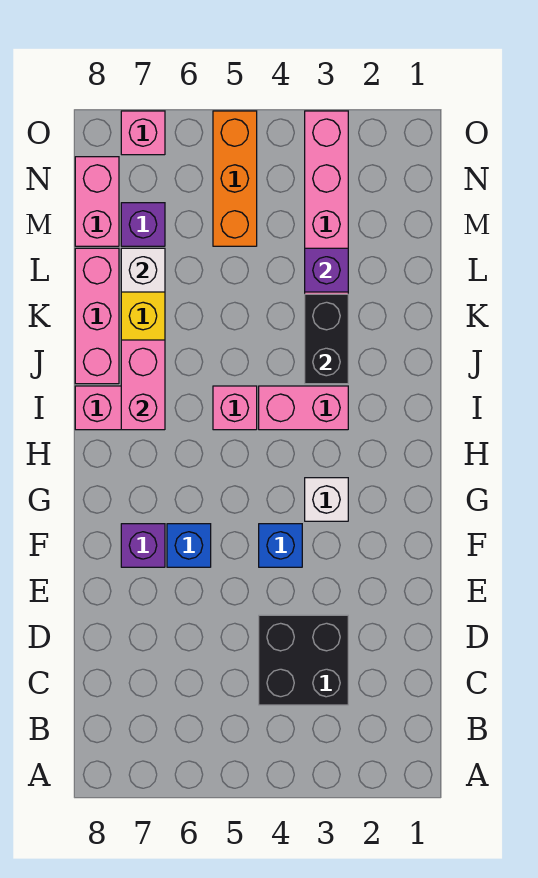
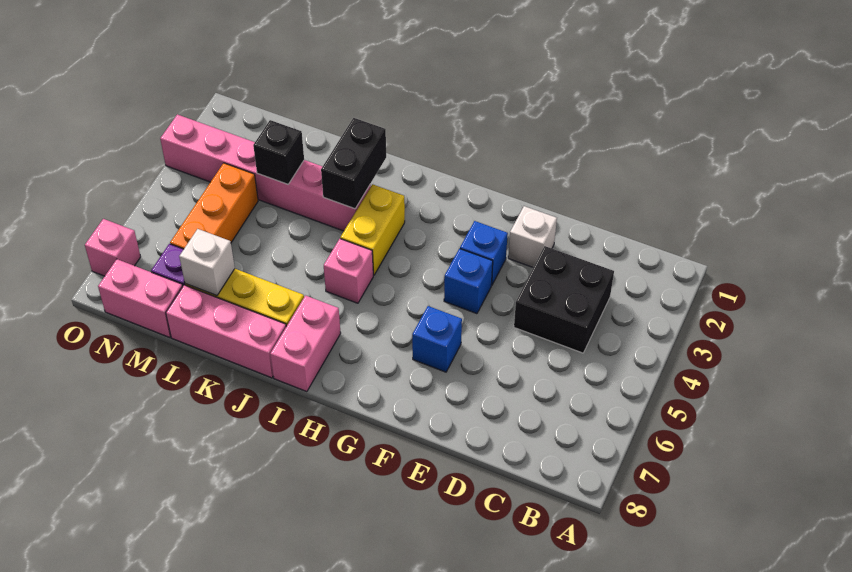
none -> blue brick F3 level 1
purple brick F7 level 1 -> none
white brick G3 level 1 -> white brick E2 level 1
pink brick I3:I4 level 1 -> yellow brick I3:I4 level 1
pink brick I7:J7 level 2 -> none
black brick J3:K3 level 2 -> black brick J2:J3 level 2
purple brick L3 level 2 -> black brick L3 level 2
orange brick M5:O5 level 1 -> orange brick M4:M6 level 1

